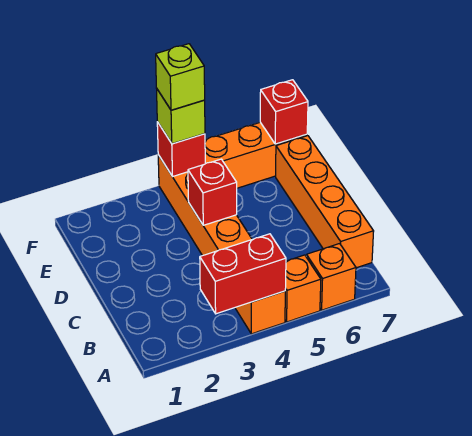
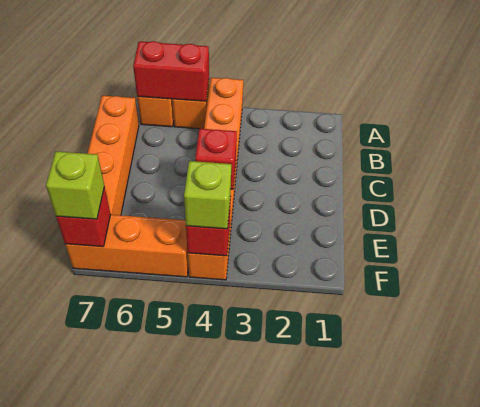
red brick A3:A4 level 2 -> red brick A5:A6 level 2
lime brick F4 level 4 -> lime brick F7 level 3

